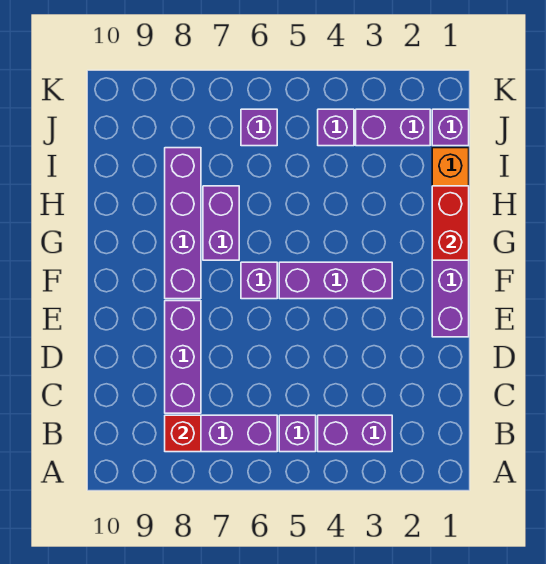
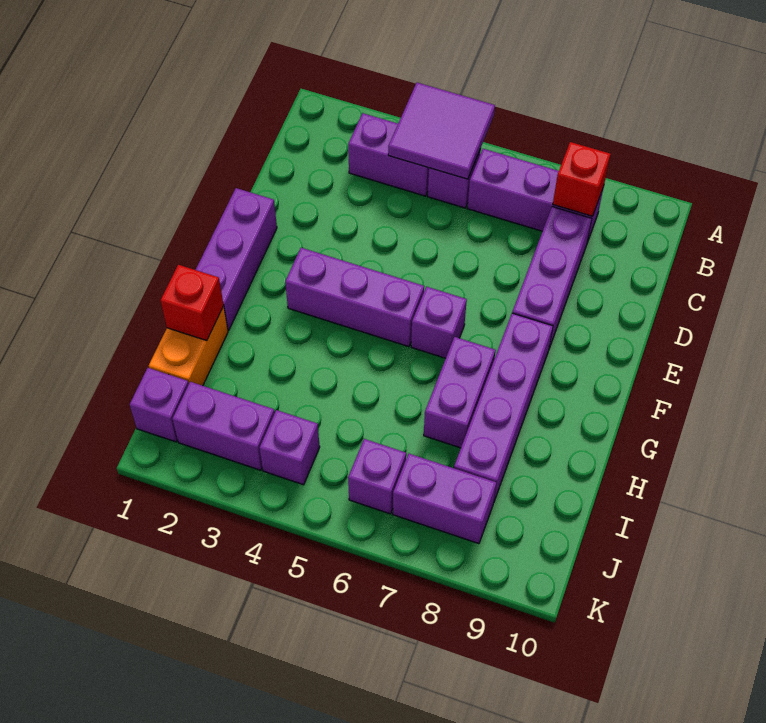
none -> purple tile A4:B5 level 2
red brick G1:H1 level 2 -> red brick H1 level 2
none -> purple brick J7:J8 level 1

